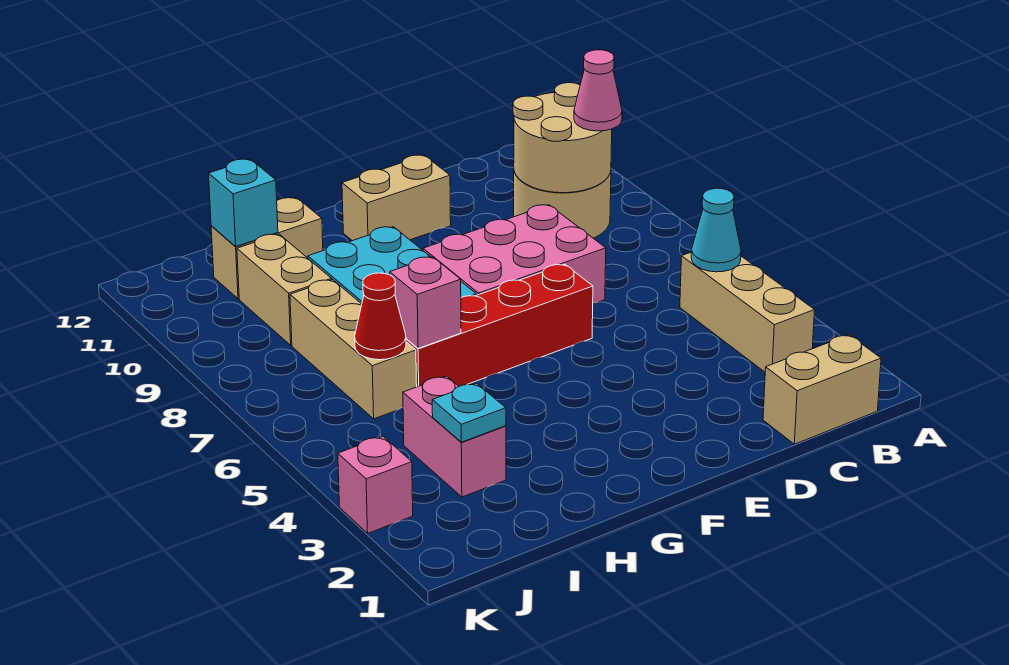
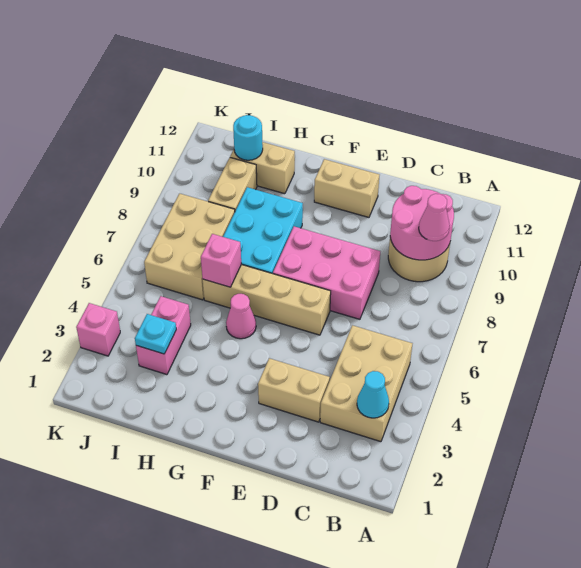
tan brick B1:C1 level 1 -> tan brick D3:E3 level 1
tan brick B3:B5 level 1 -> tan brick B3:C5 level 1
cyan cone B5 level 2 -> cyan cone B3 level 2
tan round brick B9:C10 level 2 -> pink round brick B9:C10 level 2
red brick E6:H6 level 1 -> tan brick E6:H6 level 1
none -> pink cone G5 level 1
tan brick I6:I8 level 1 -> tan brick I6:J8 level 1
red cone I6 level 2 -> none
cyan brick I11 level 2 -> cyan round brick I11 level 2

